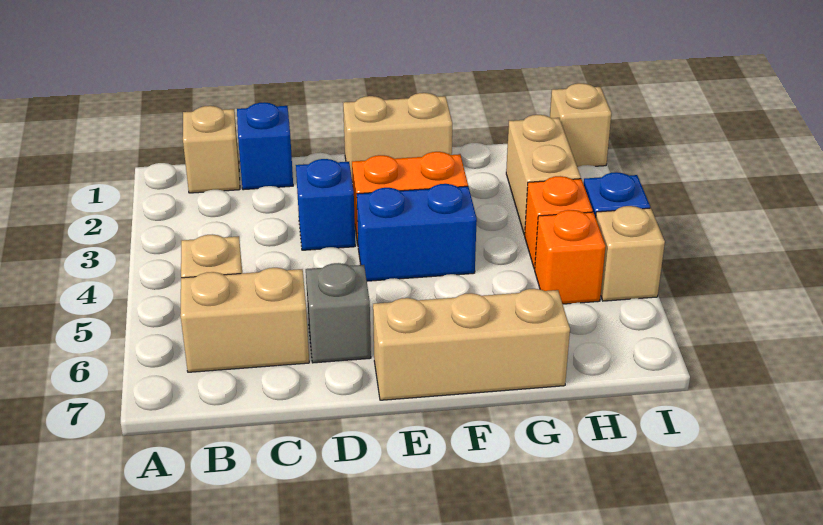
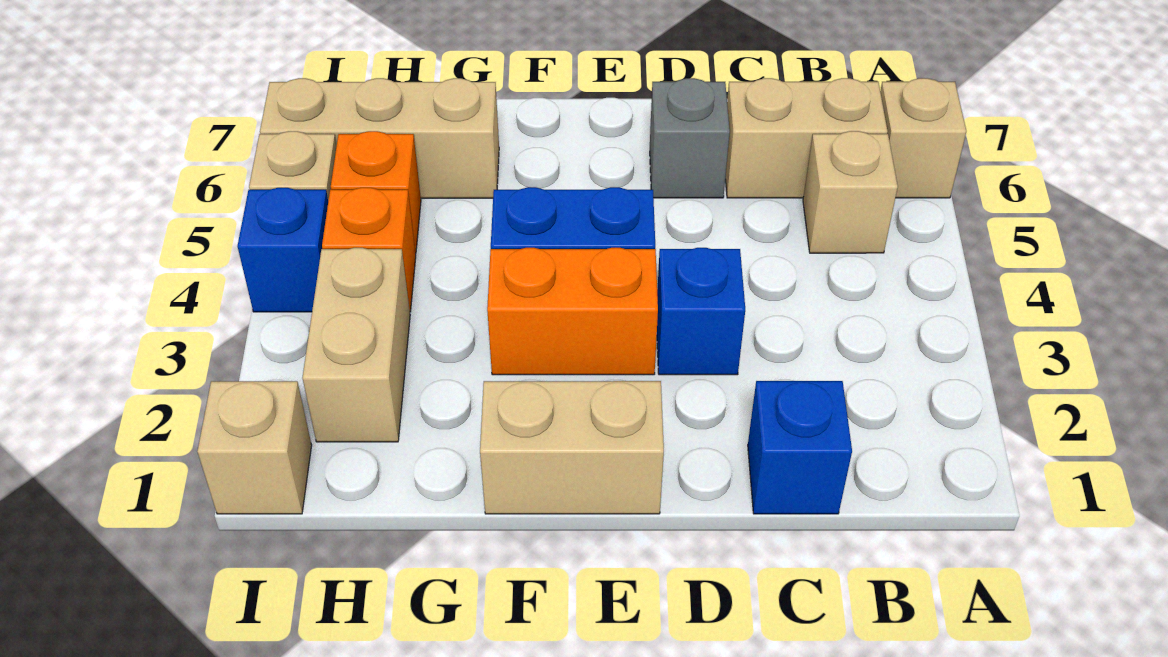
tan brick B1 level 1 -> tan brick A6 level 1
tan brick E7:G7 level 1 -> tan brick G6:I6 level 1

